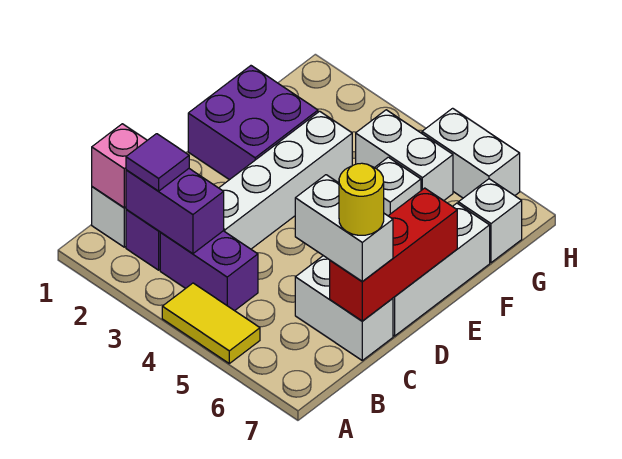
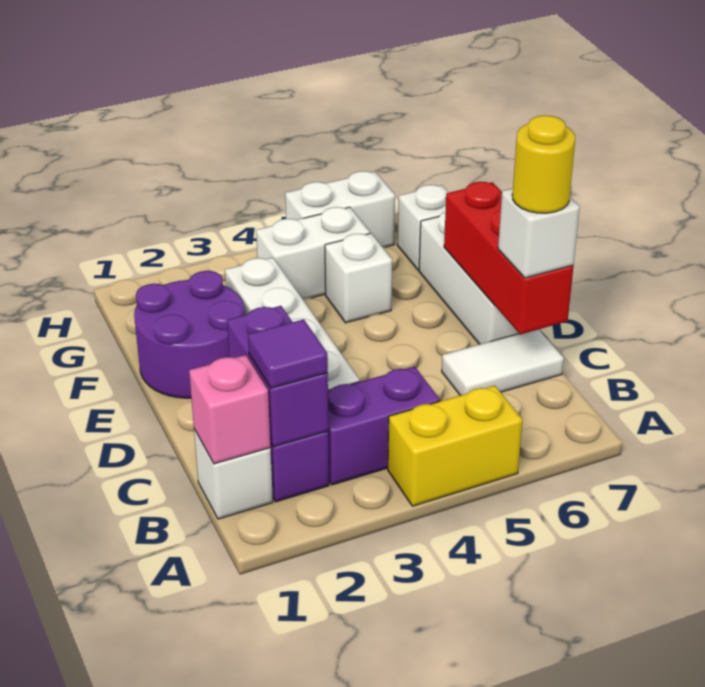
yellow tile A4:A5 level 1 -> yellow brick A4:A5 level 1
purple brick B2:B3 level 2 -> purple brick B2:C2 level 2
white brick C6:C7 level 1 -> white tile C6:C7 level 1
white brick C6:C7 level 3 -> white brick C7 level 3
purple brick E1:F2 level 1 -> purple round brick E1:F2 level 1

